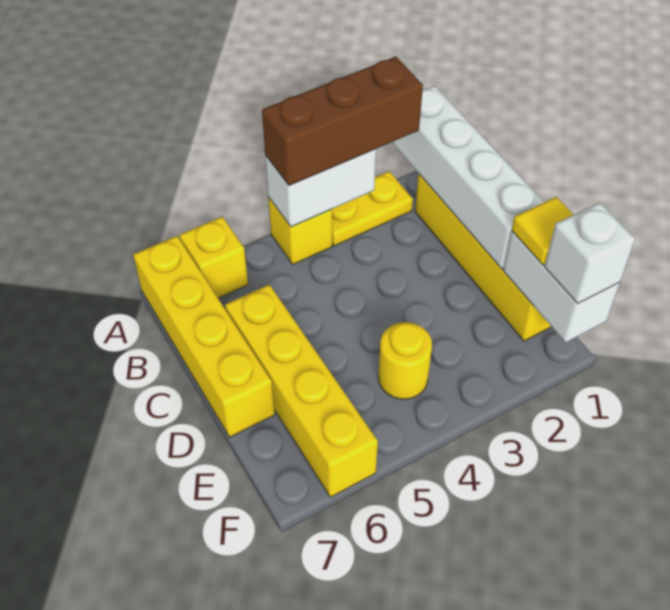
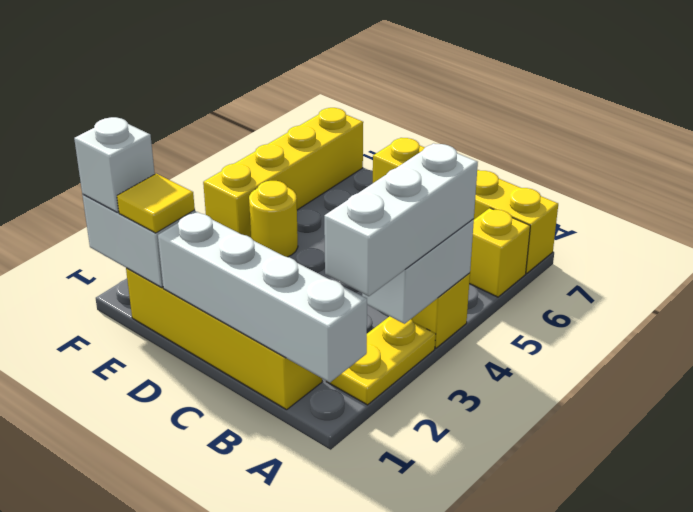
brown brick A2:A4 level 3 -> white brick A2:A4 level 3
yellow brick C6:F6 level 1 -> yellow brick F4:F7 level 1

